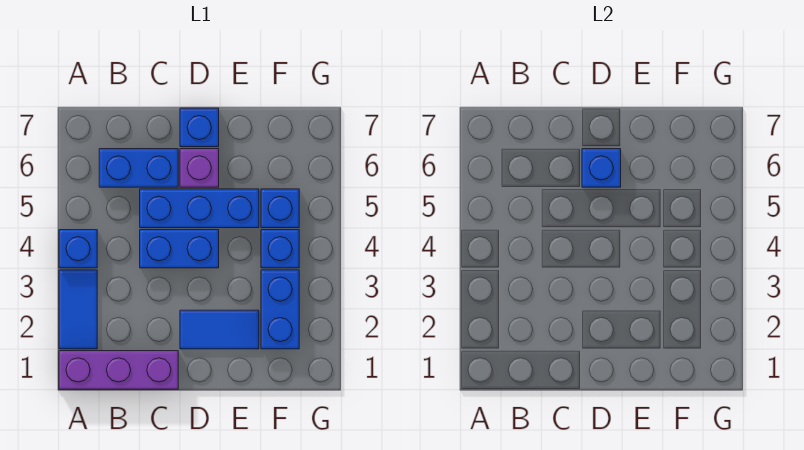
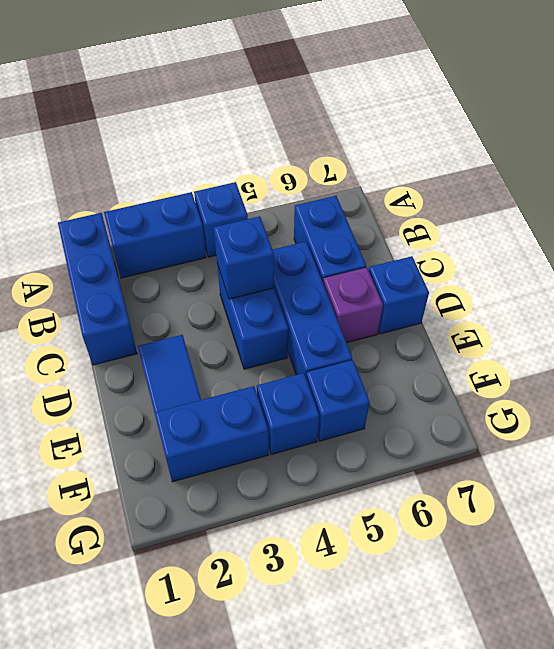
purple brick A1:C1 level 1 -> blue brick A1:C1 level 1
blue tile A2:A3 level 1 -> blue brick A2:A3 level 1
blue brick D6 level 2 -> blue brick C4 level 2

